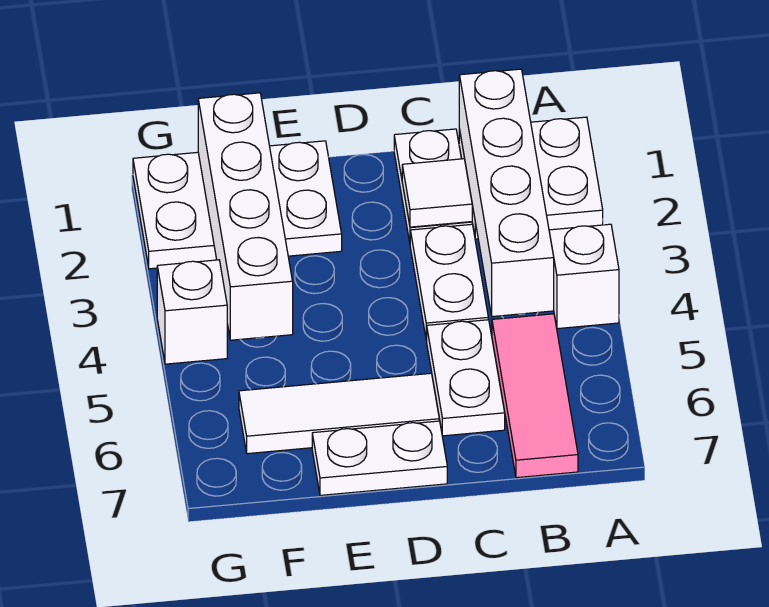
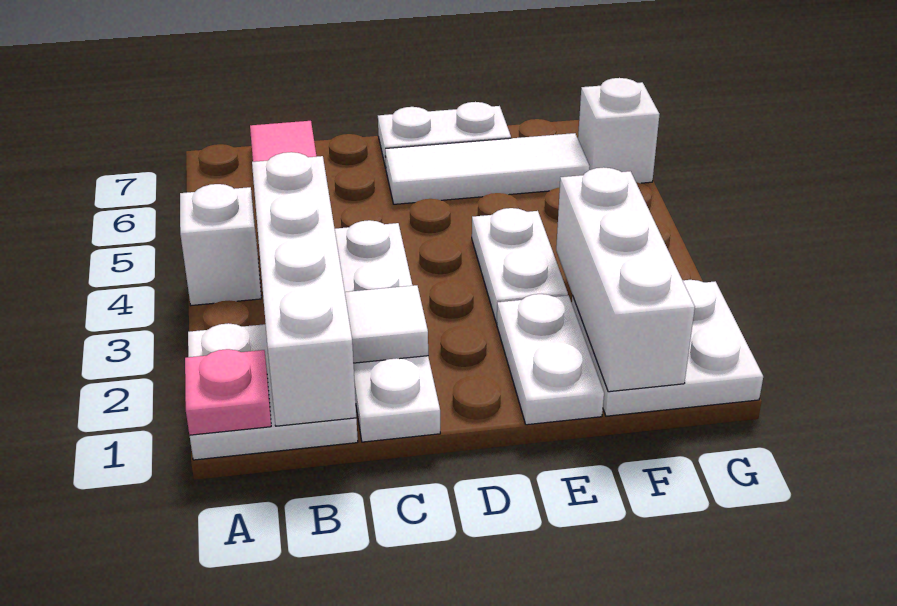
none -> pink plate A1 level 2
white plate C5:C6 level 1 -> white plate E3:E4 level 1
white brick F1:F4 level 2 -> white brick F1:F3 level 2
white brick G4 level 1 -> white brick G6 level 1

